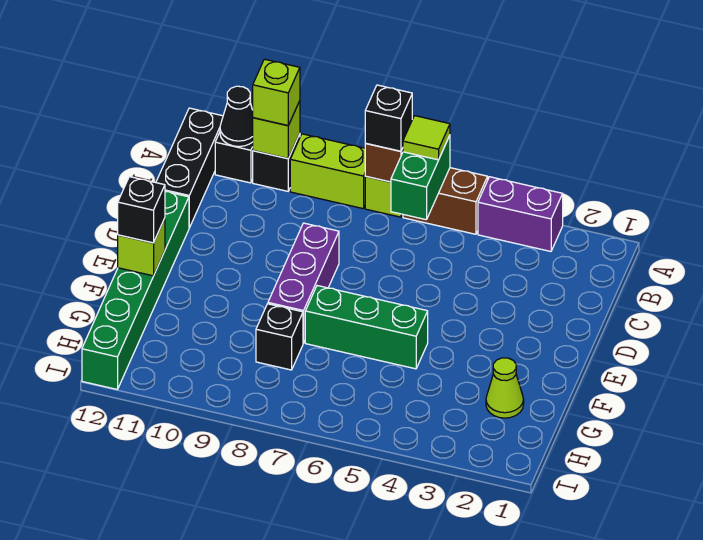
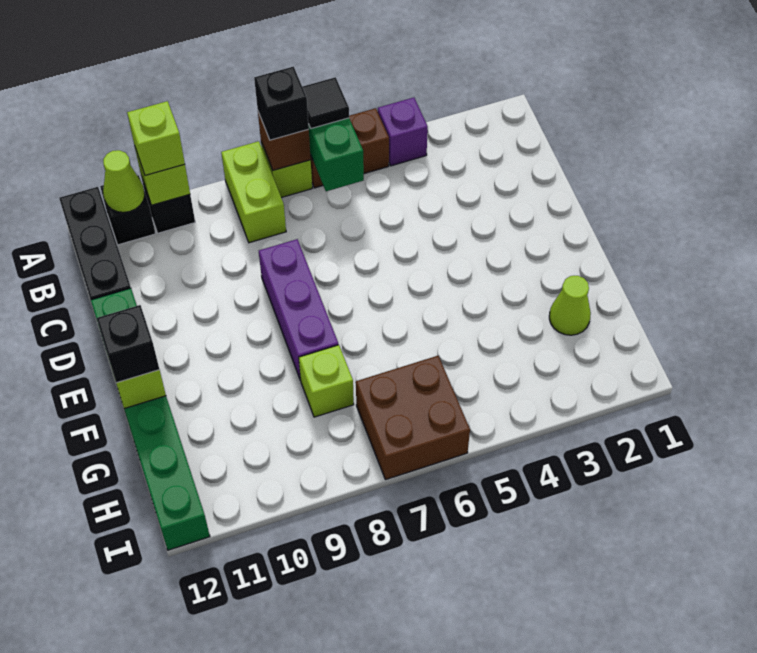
purple brick A3:A4 level 1 -> purple brick A4 level 1
lime tile A6 level 3 -> black tile A6 level 3
lime brick A8:A9 level 1 -> lime brick A8:B8 level 1
black cone A11 level 2 -> lime cone A11 level 2
green brick F5:F7 level 1 -> none
black brick G8 level 1 -> lime brick G8 level 1
none -> brown brick H6:I7 level 1

